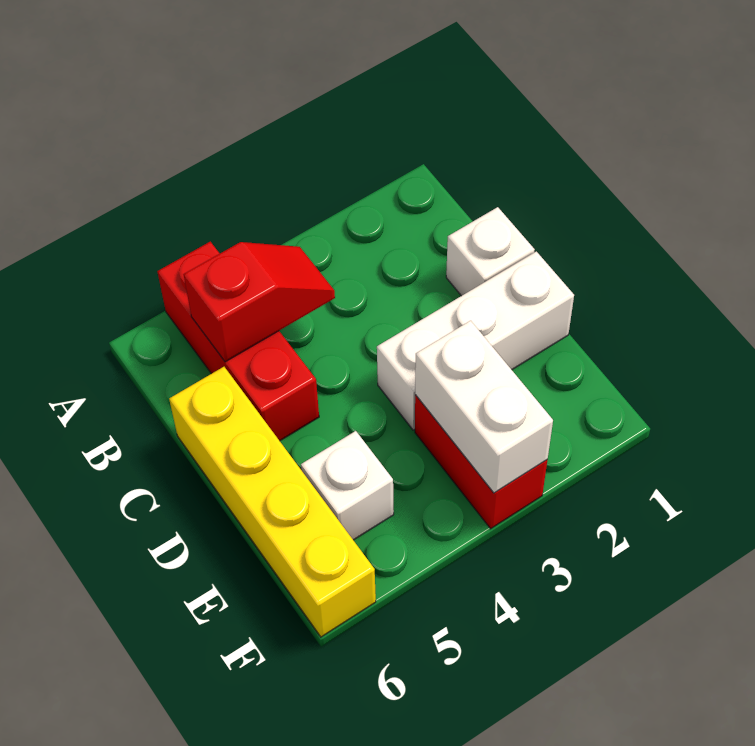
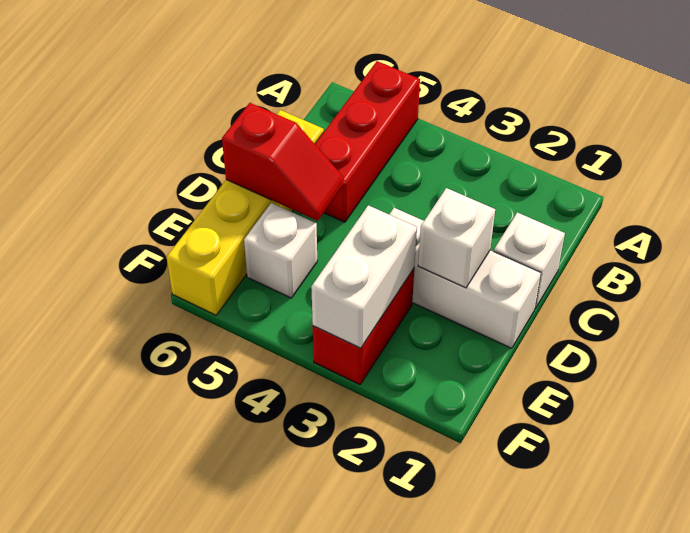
red slope B4:B5 level 2 top 5 -> red slope D5:D6 level 2 top 6
none -> white brick D2 level 2

